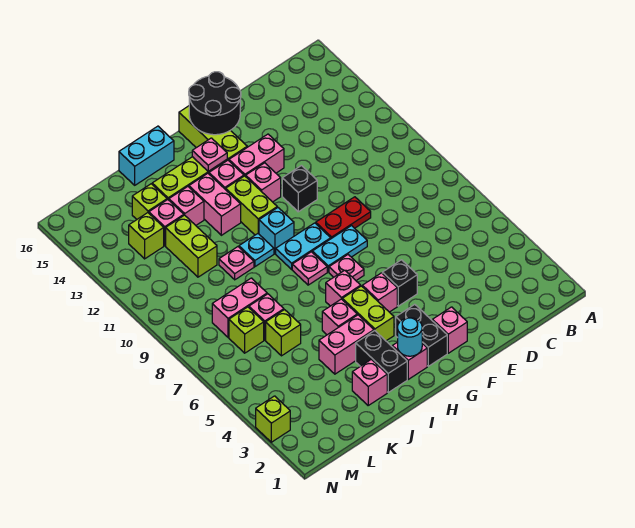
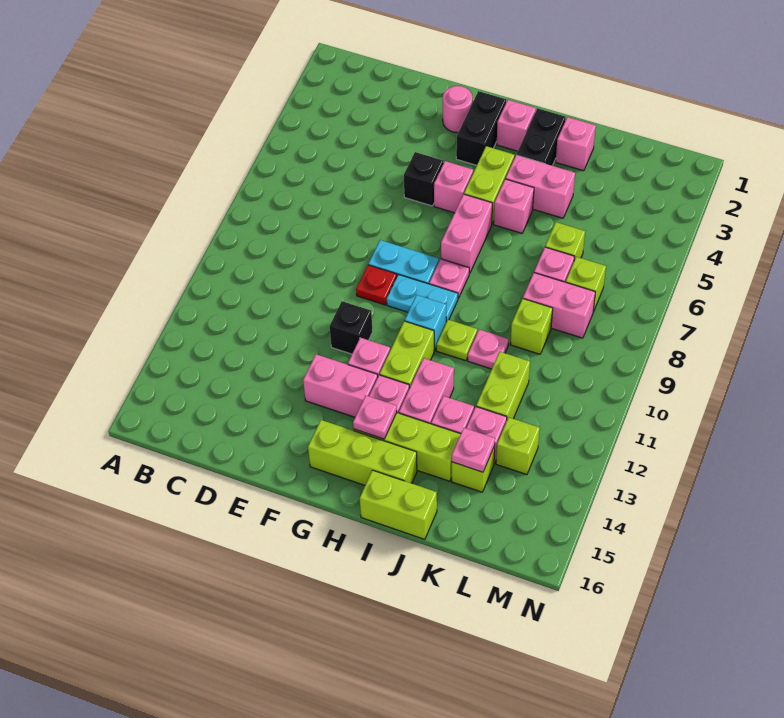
red plate E9:F9 level 1 -> red plate F9 level 1
pink brick F2 level 1 -> pink round brick F2 level 1
black round brick F15:G16 level 2 -> none
pink plate G7 level 1 -> pink plate K14 level 2
lime brick G14:G16 level 1 -> lime brick G15:I15 level 1
cyan round brick H2 level 2 -> none
pink brick H6 level 1 -> pink brick H6:H7 level 1
cyan plate I10 level 1 -> lime plate I10 level 1
cyan brick I16:J16 level 1 -> lime brick I16:J16 level 1
lime brick N3 level 1 -> lime brick K9 level 1

